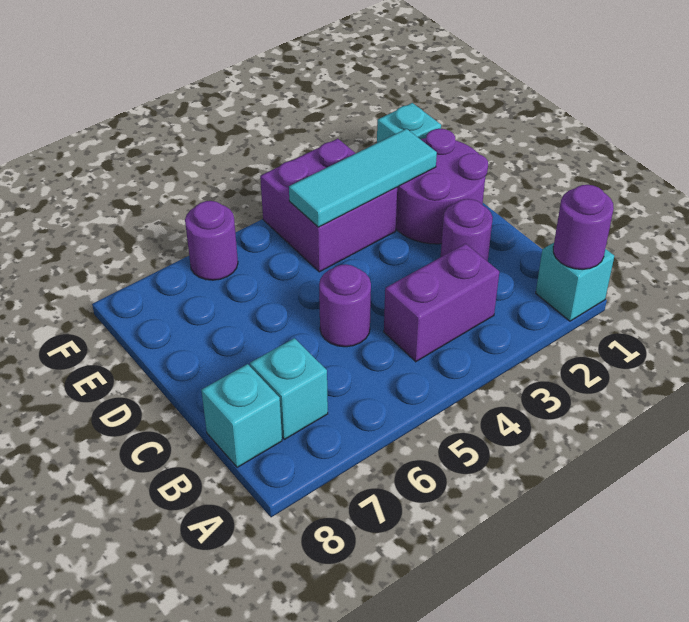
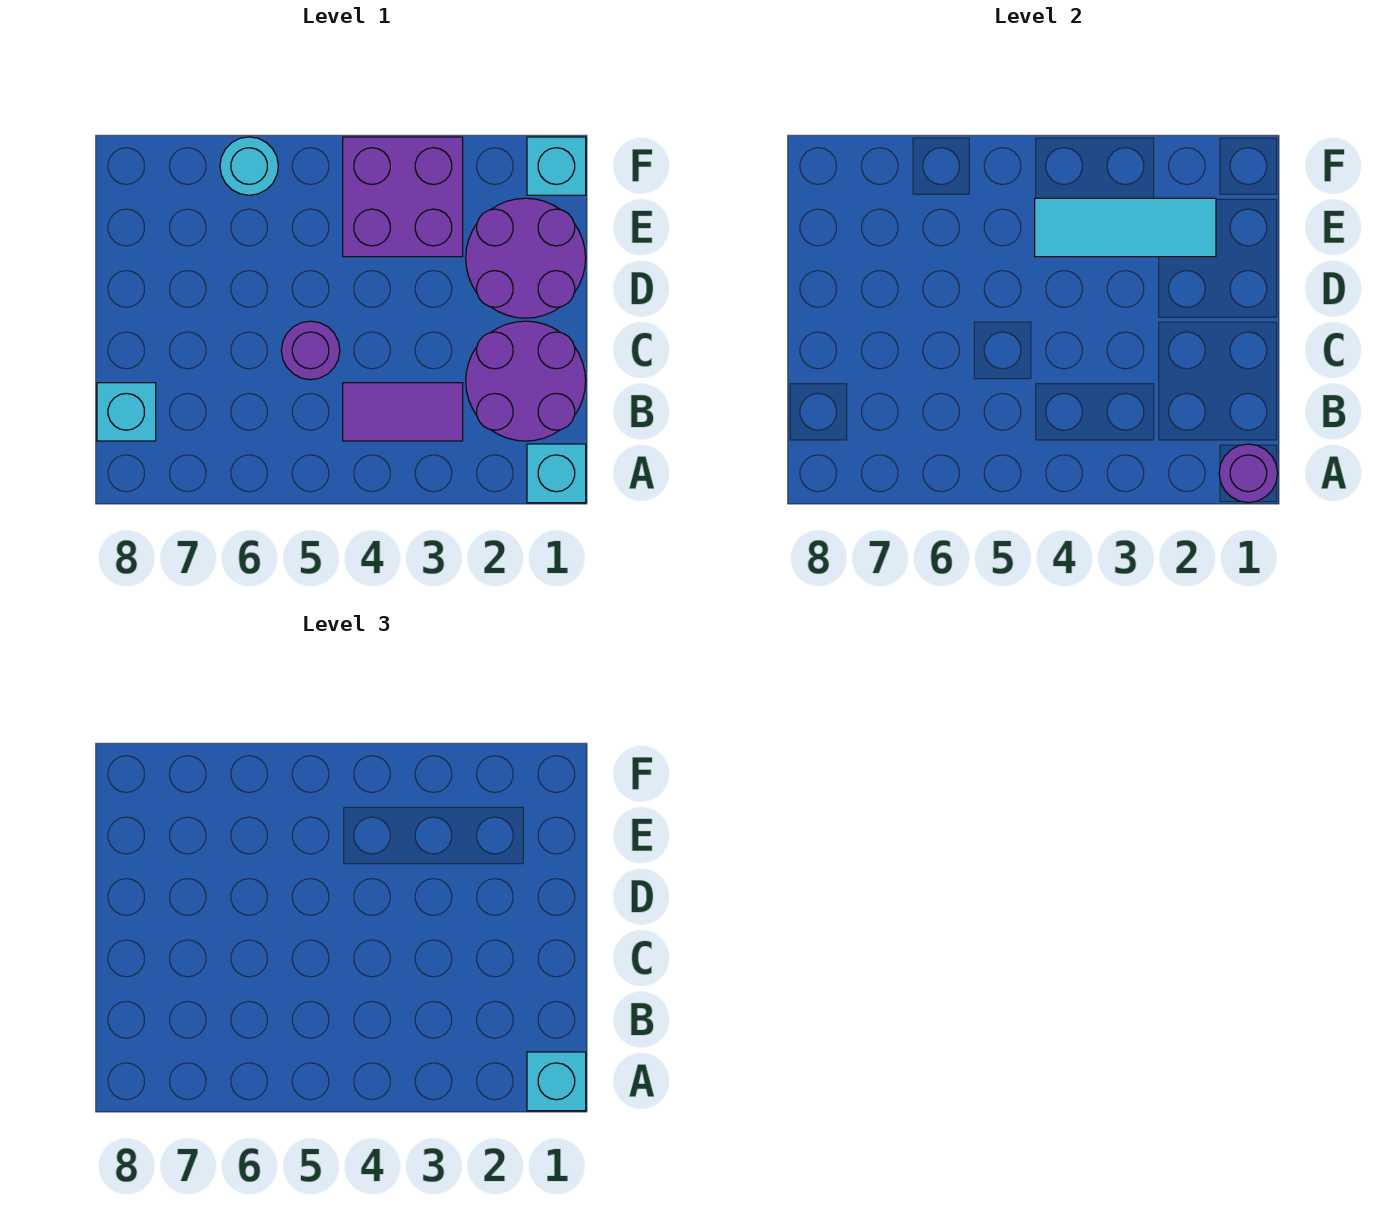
purple brick B3:B4 level 1 -> purple tile B3:B4 level 1
cyan brick B7 level 1 -> cyan brick A1 level 3
purple round brick C2 level 1 -> purple round brick B1:C2 level 1
purple round brick F6 level 1 -> cyan round brick F6 level 1

